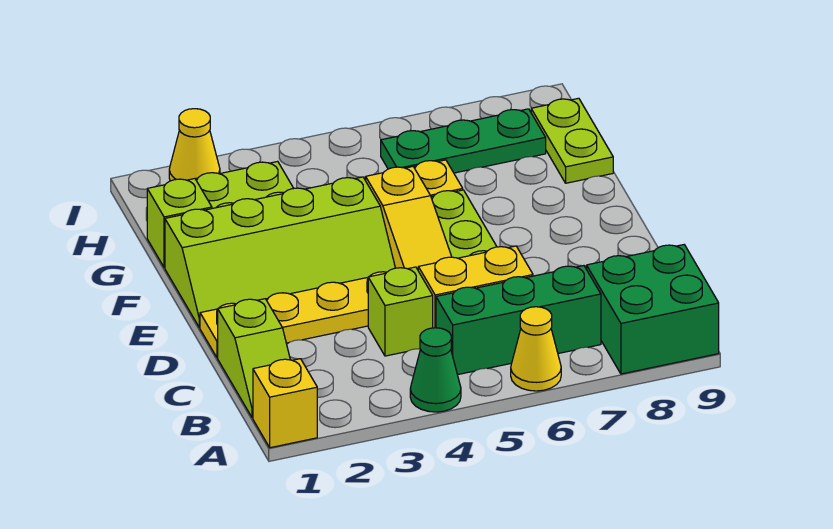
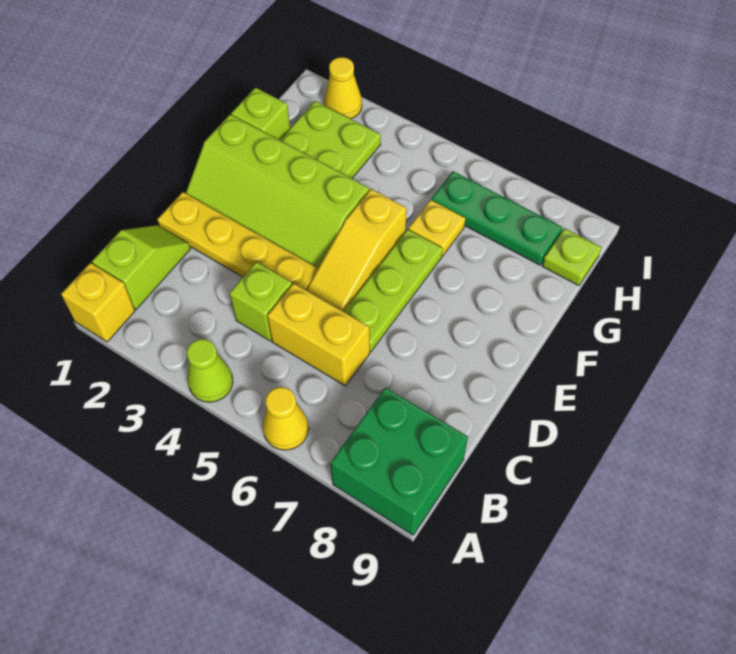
green cone A4 level 1 -> lime cone A4 level 1
lime slope B1:C1 level 1 top C -> lime slope B1:C1 level 1 top B
green brick B5:B7 level 1 -> none
lime plate G9:H9 level 1 -> lime plate H9 level 1

